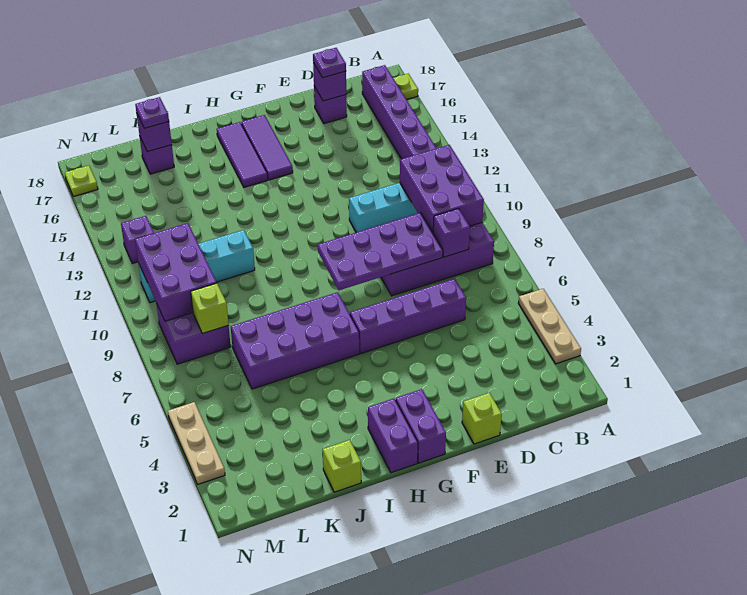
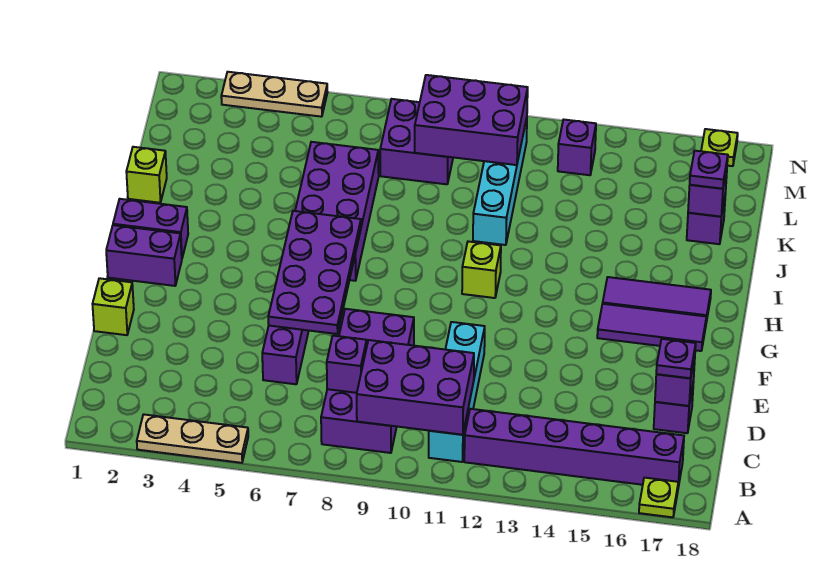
purple plate D8:G9 level 2 -> purple plate E6:H7 level 2
lime brick L8 level 2 -> lime brick H11 level 1

